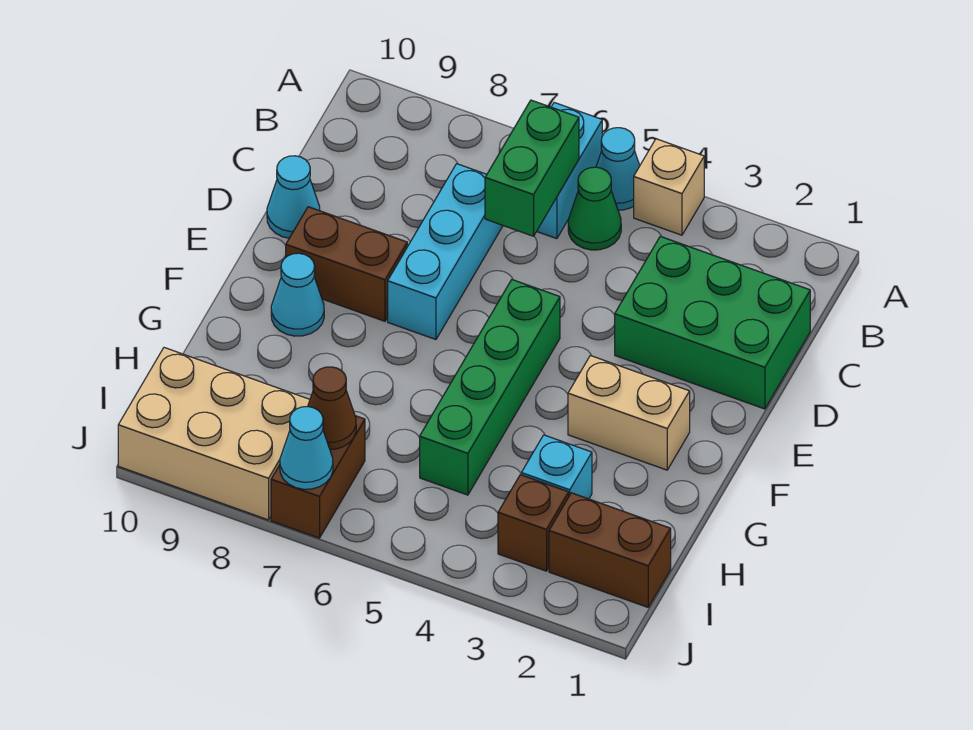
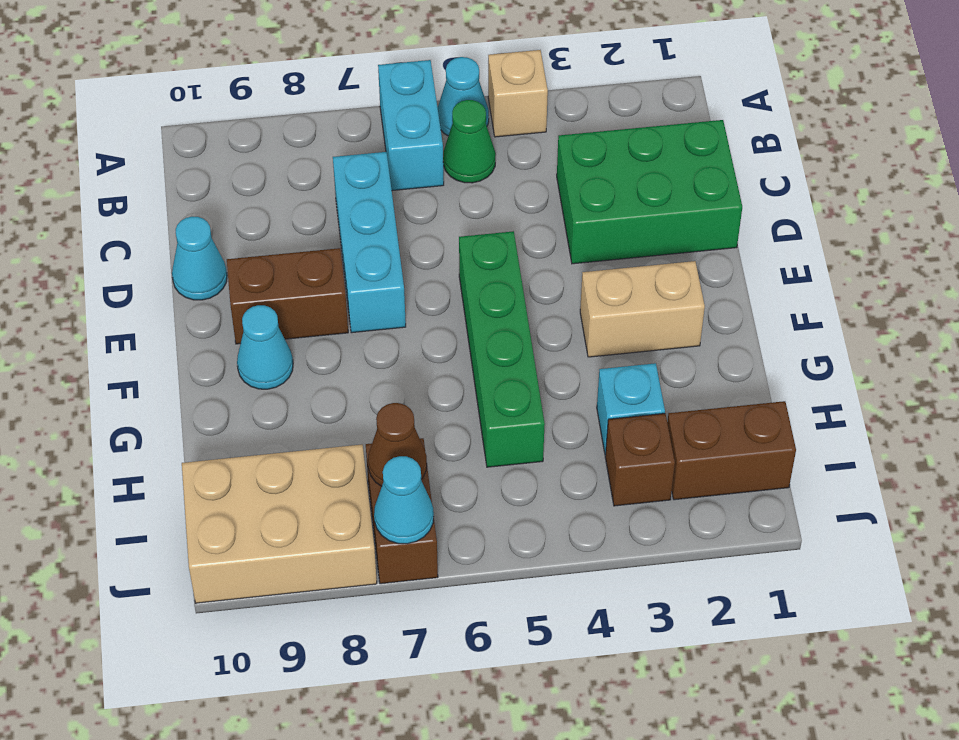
green brick B6:C6 level 2 -> none

